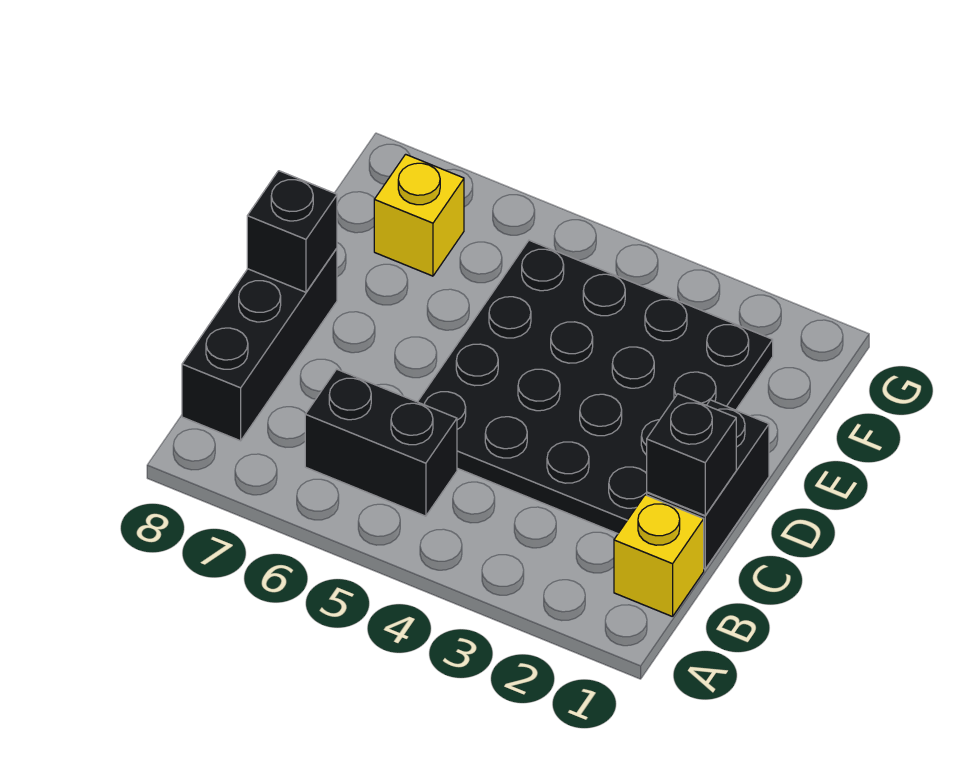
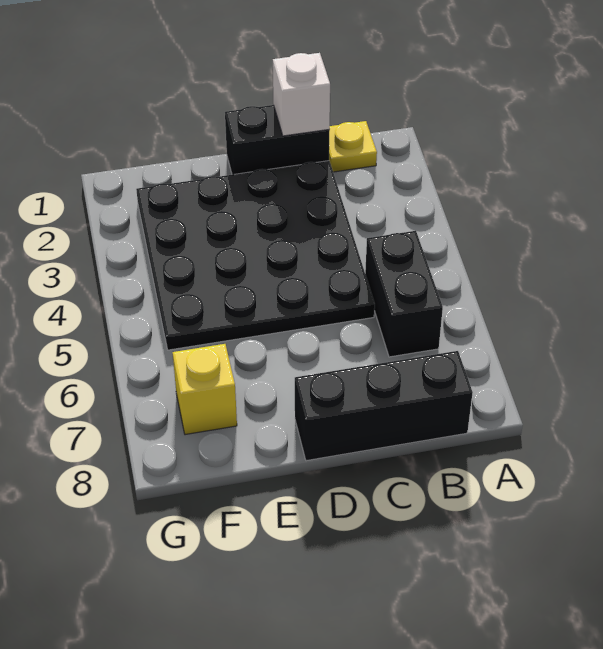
yellow brick B1 level 1 -> yellow plate B1 level 1
black brick C1 level 2 -> white brick C1 level 2
black brick D8 level 2 -> none

